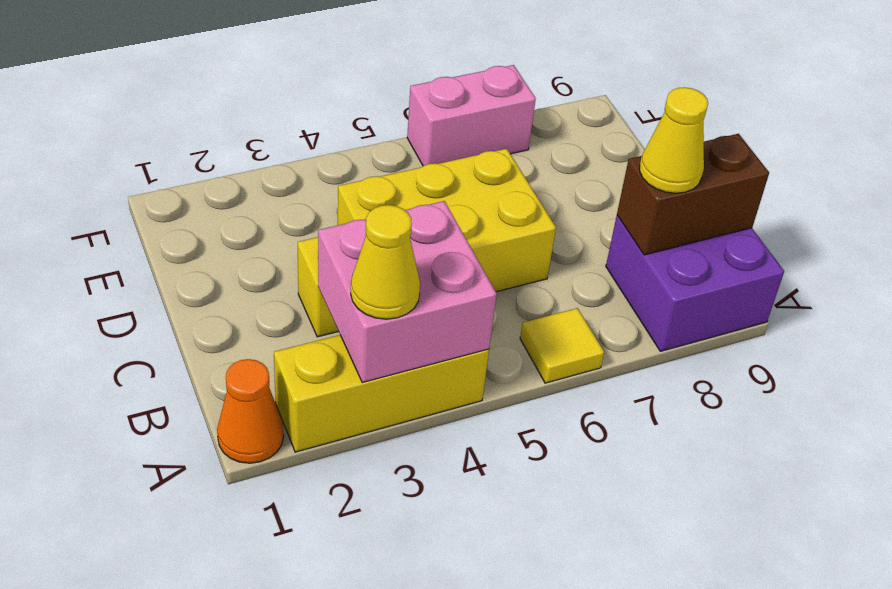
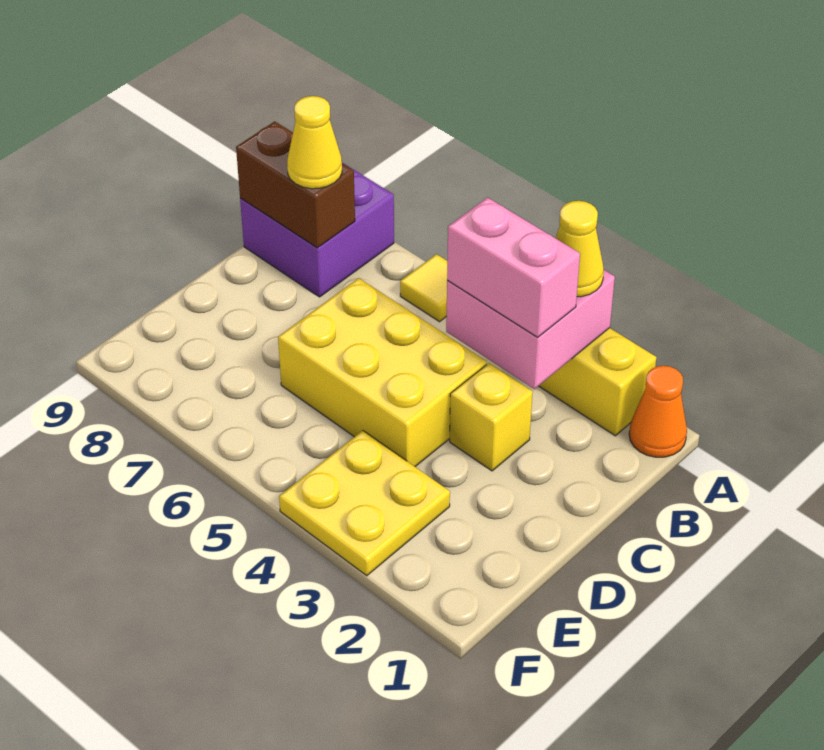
none -> yellow plate E3:F4 level 1
pink brick F6:F7 level 1 -> pink brick B3:B4 level 3

